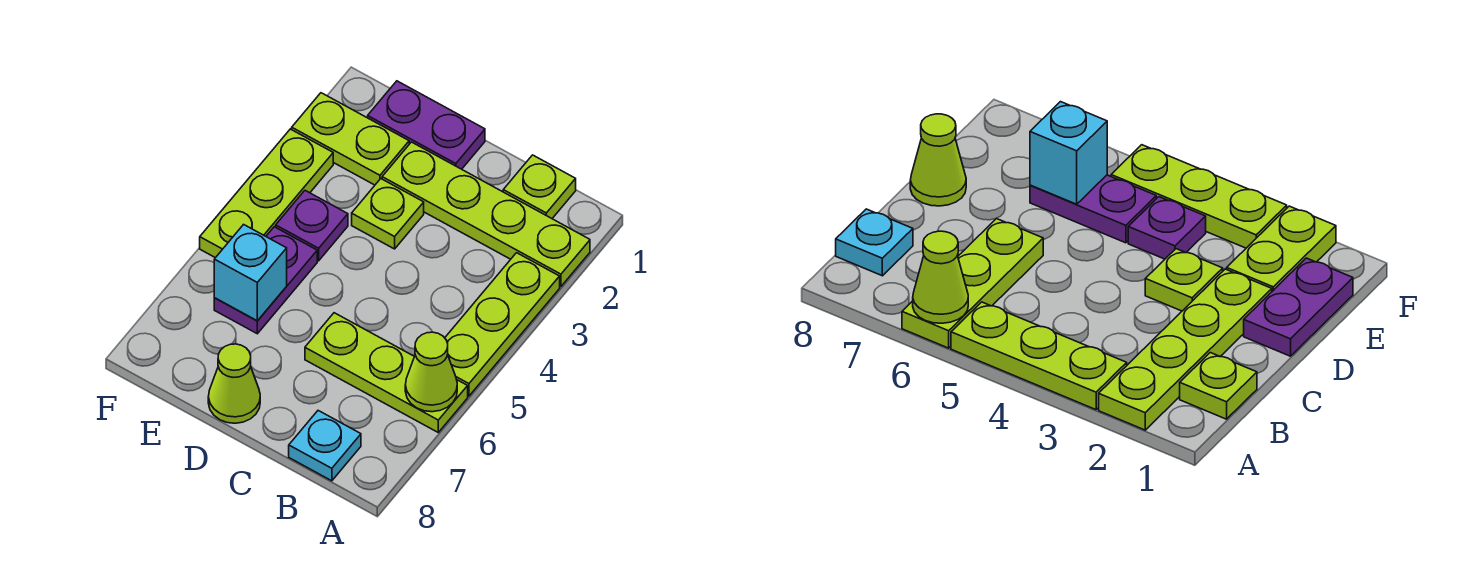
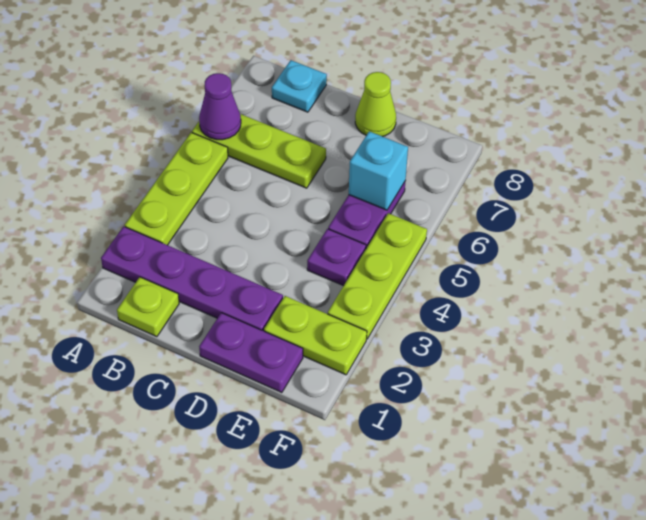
lime plate A2:D2 level 1 -> purple plate A2:D2 level 1
lime cone A6 level 2 -> purple cone A6 level 2
lime plate D3 level 1 -> none

